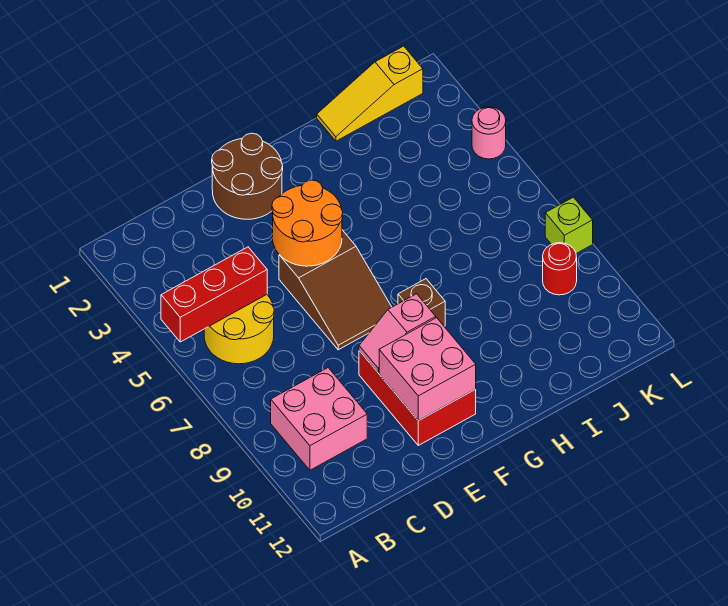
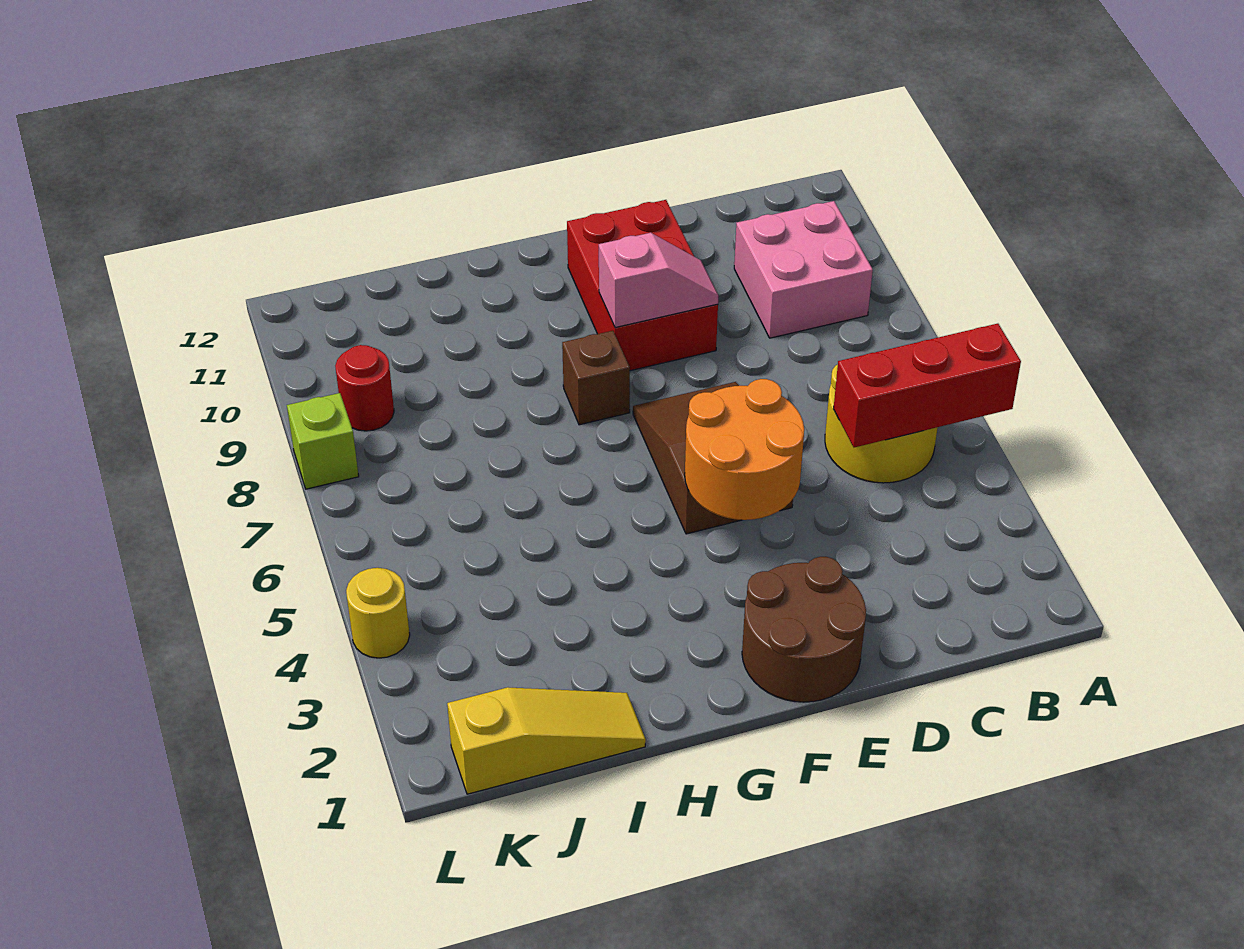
pink brick E10:F11 level 2 -> none
pink round brick L4 level 1 -> yellow round brick L4 level 1

